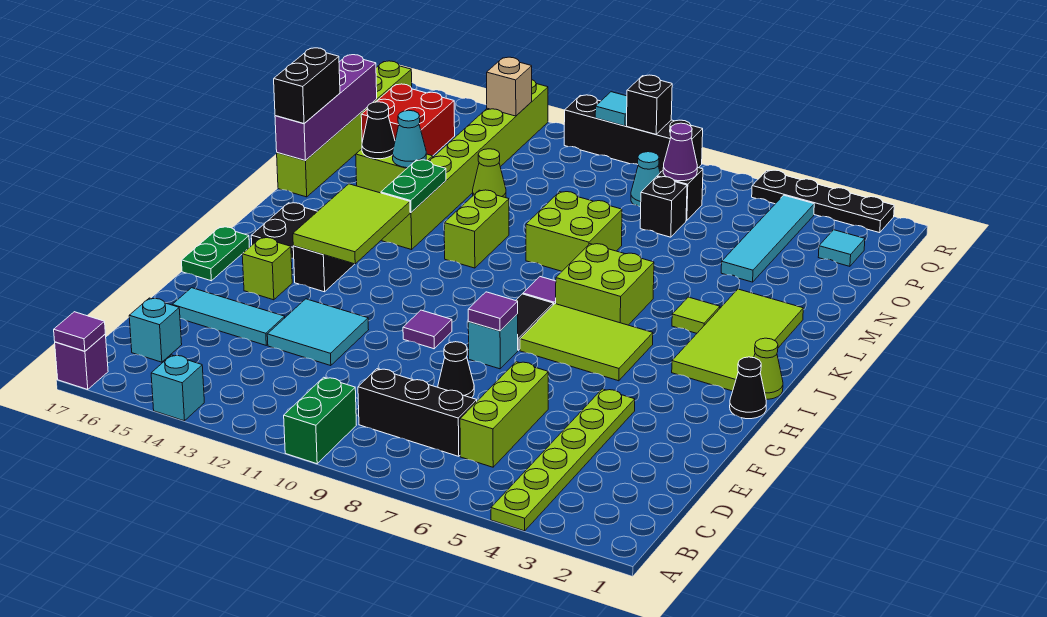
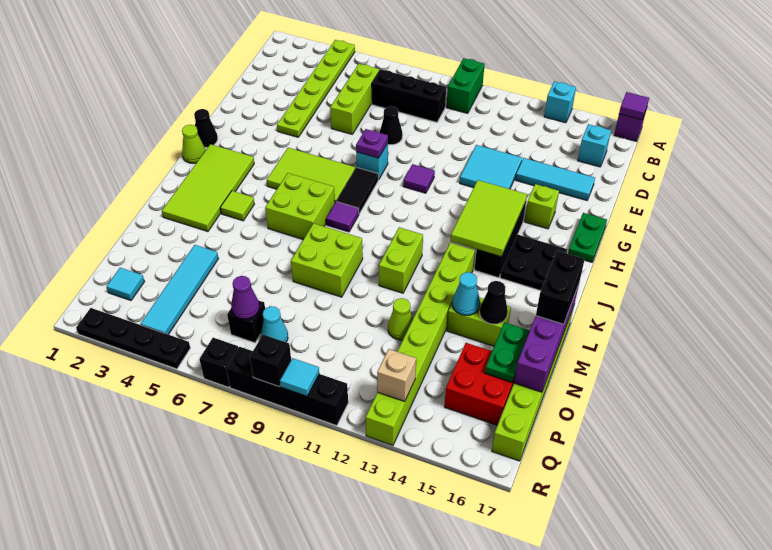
purple tile G8 level 2 -> purple plate G8 level 2
green plate K13:L13 level 2 -> green plate N16:O16 level 2
black brick O7 level 1 -> black brick R7 level 1

